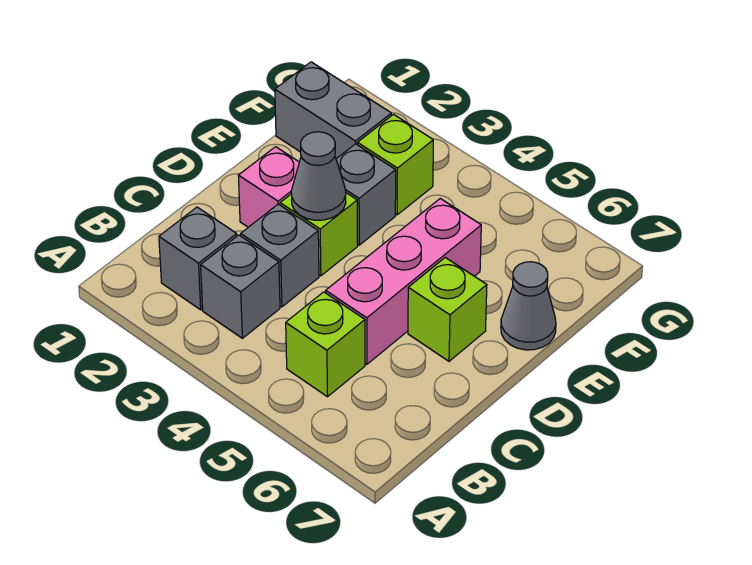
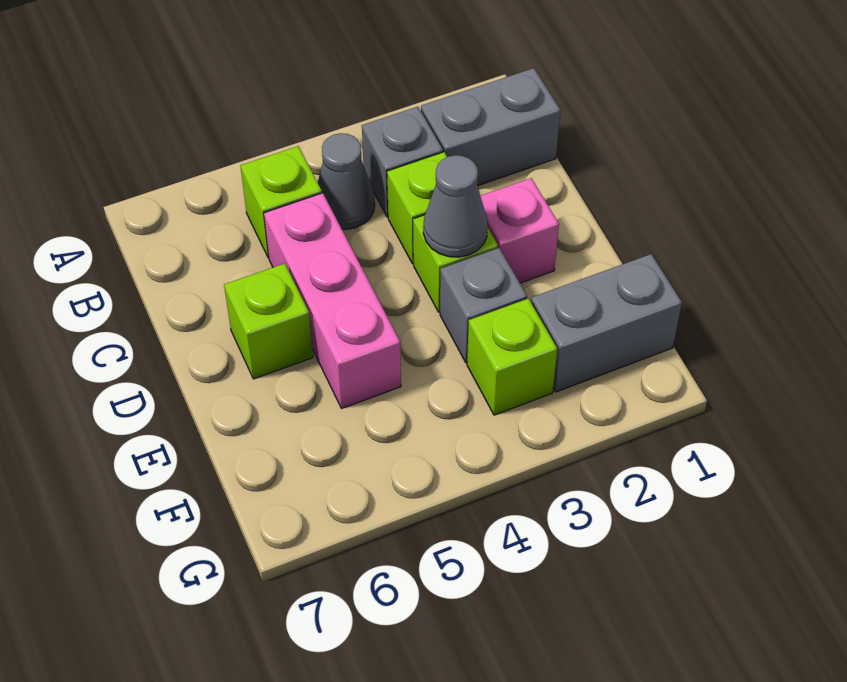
grey brick B2 level 1 -> grey brick B1:B2 level 1
grey brick C3 level 1 -> lime brick C3 level 1
grey cone E7 level 1 -> grey cone B4 level 1

